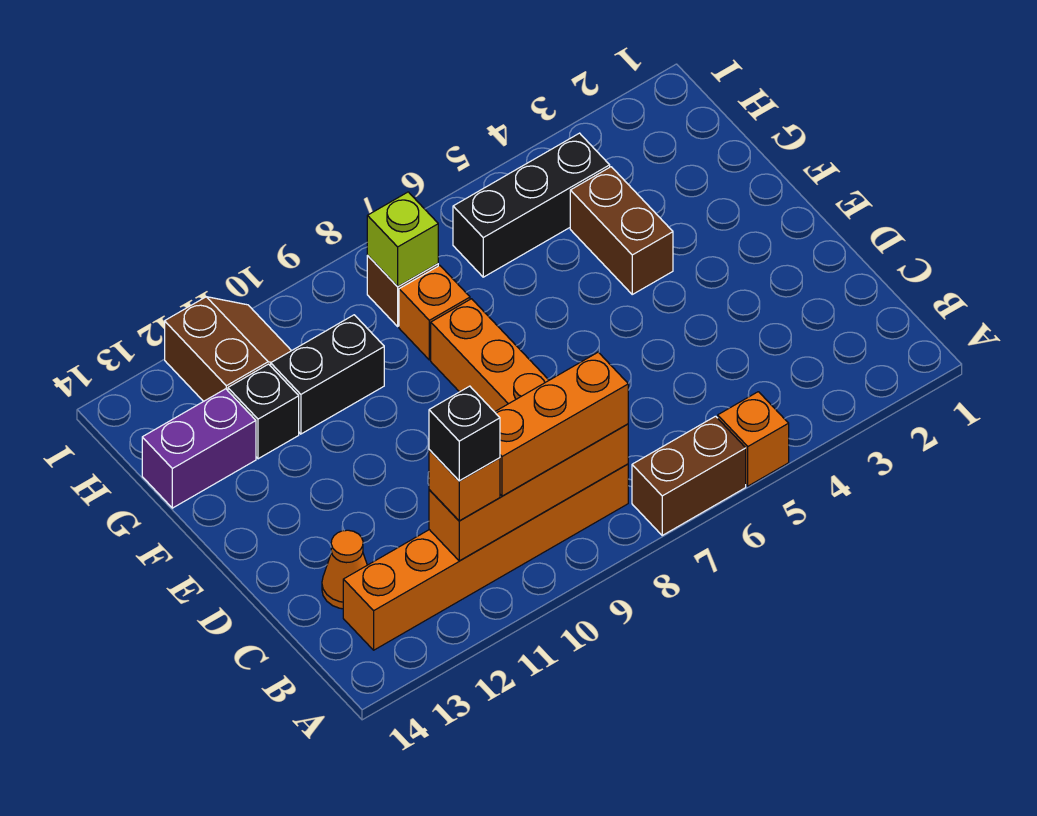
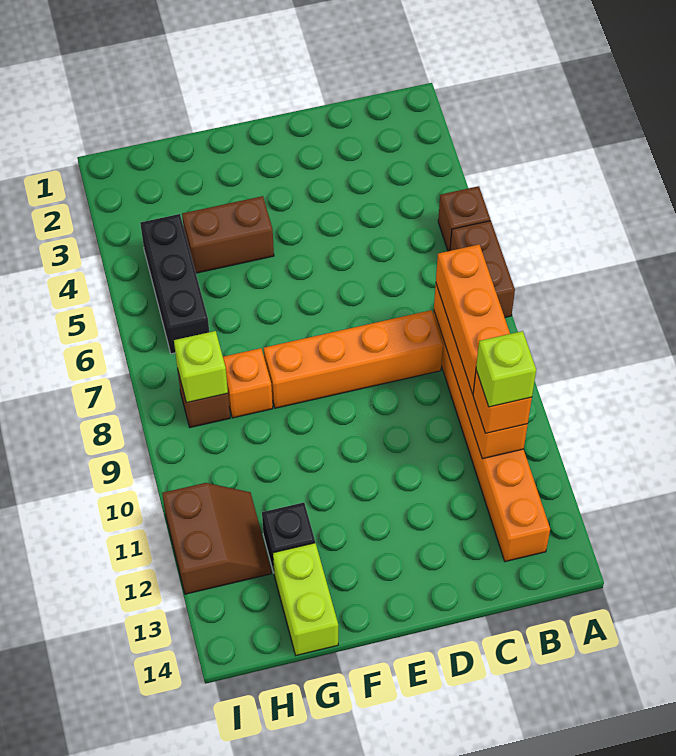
orange brick A5 level 1 -> brown brick A5 level 1
black brick B11 level 4 -> lime brick B11 level 4
orange cone C13 level 1 -> none
black brick G10:G11 level 1 -> none
purple brick G13:G14 level 1 -> lime brick G13:G14 level 1
brown slope H11:I12 level 1 top 12 -> brown slope H11:I12 level 1 top I

